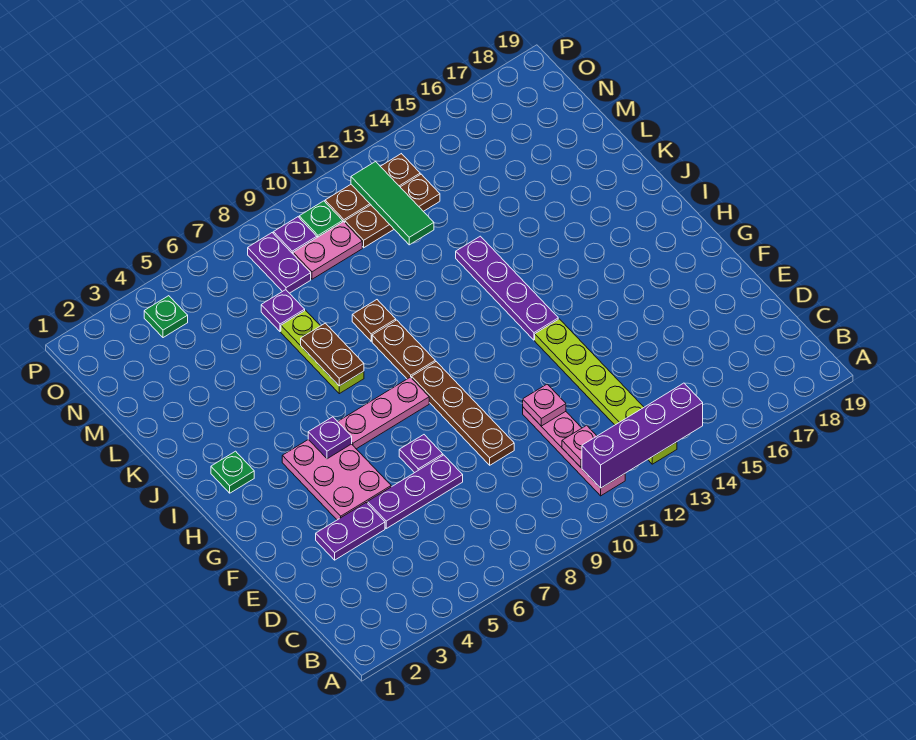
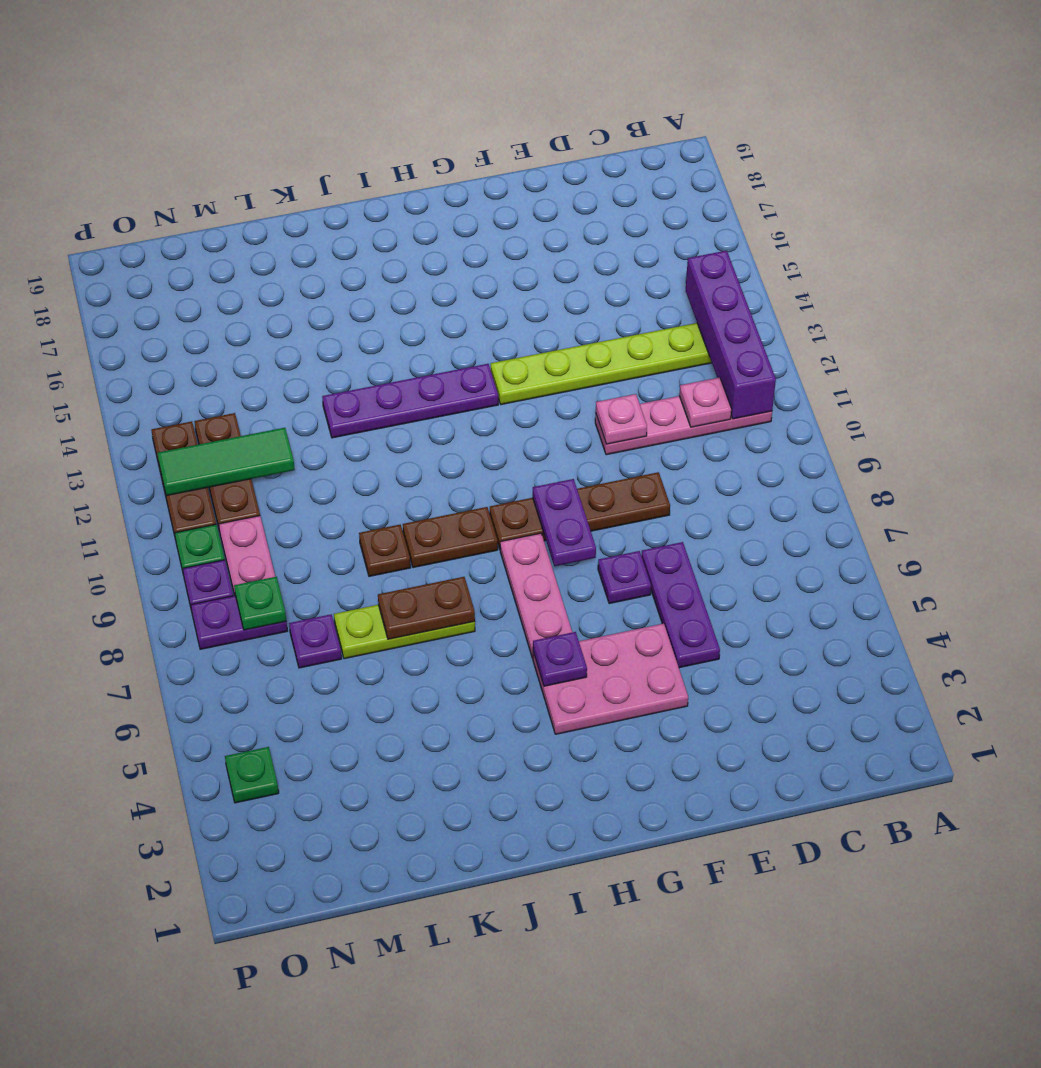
purple plate E3:E4 level 1 -> purple plate G8:G9 level 2
green plate I2 level 1 -> green plate N8 level 2

